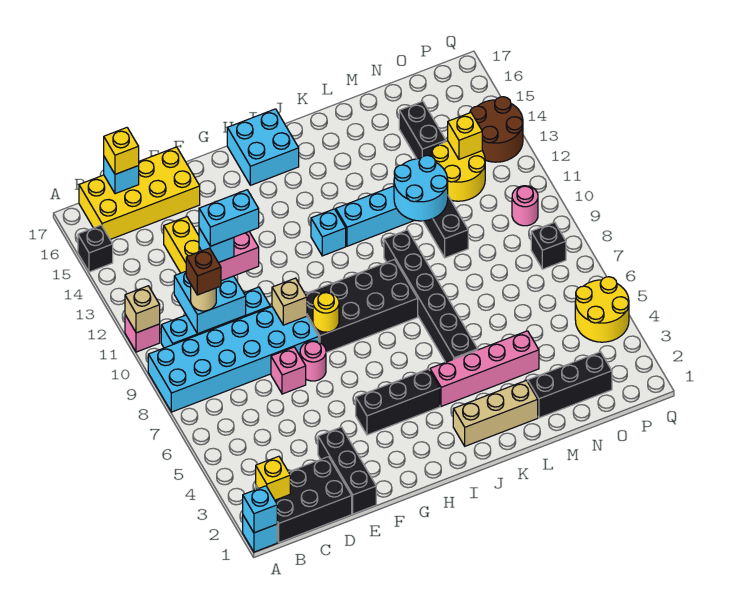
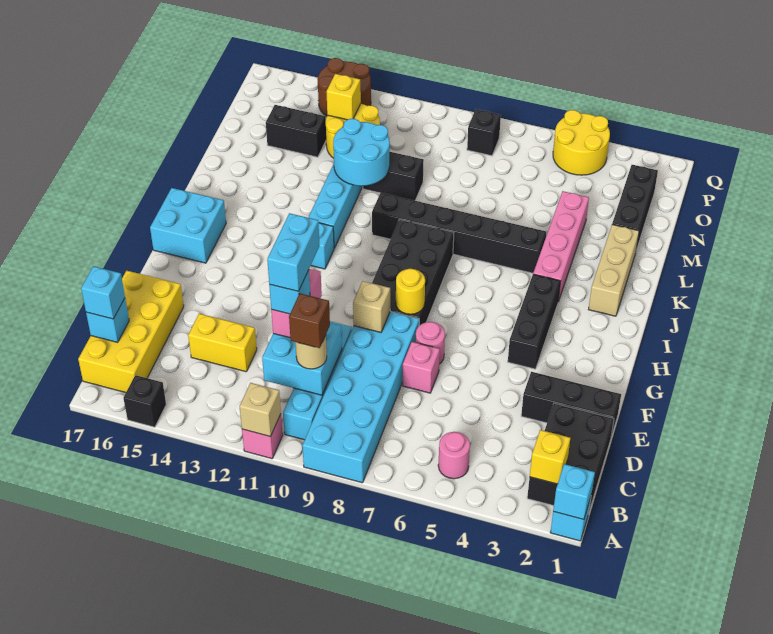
yellow brick C17 level 3 -> cyan brick C17 level 3
pink round brick P10 level 1 -> pink round brick B5 level 1

